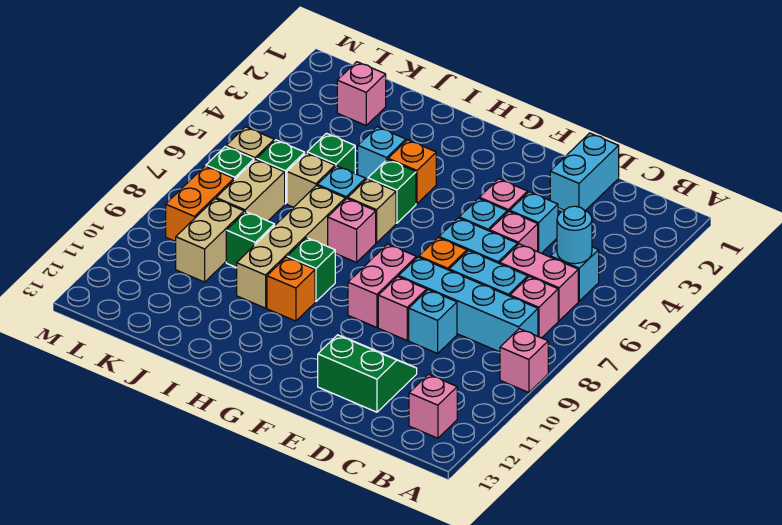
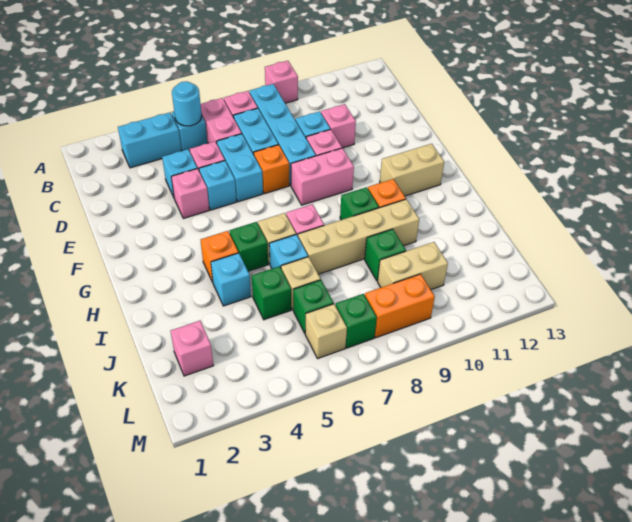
pink brick B12 level 1 -> pink brick D10 level 1
cyan brick D1:D2 level 1 -> cyan brick B3:B4 level 1
green slope D11:E12 level 1 top 12 -> none
tan brick K7:K8 level 1 -> tan brick G11:G12 level 1

